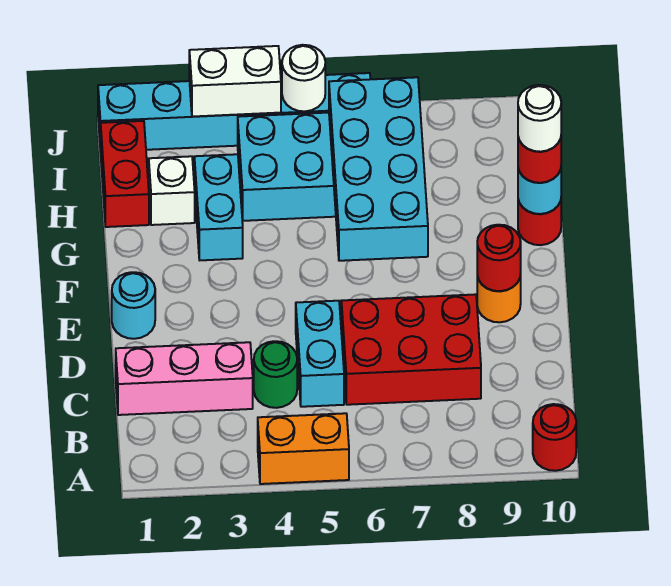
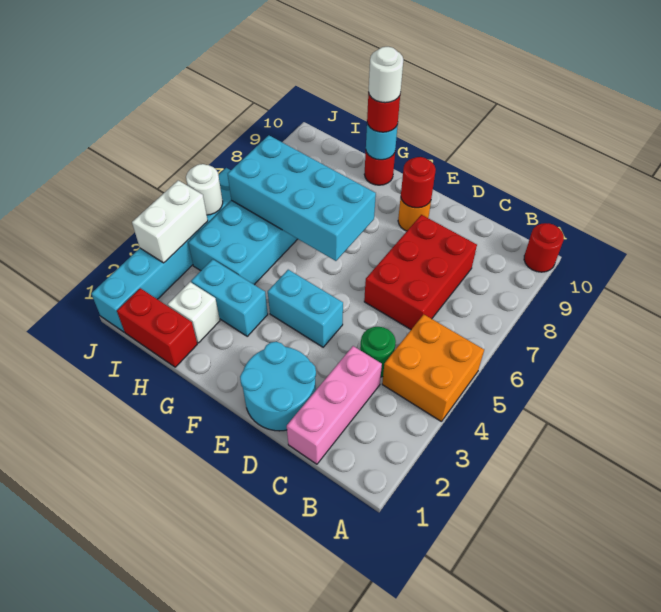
orange brick A4:A5 level 1 -> orange brick A4:B5 level 1
cyan brick C5:D5 level 1 -> cyan brick E4:F4 level 1
cyan round brick E1 level 1 -> cyan round brick D1:E2 level 1

